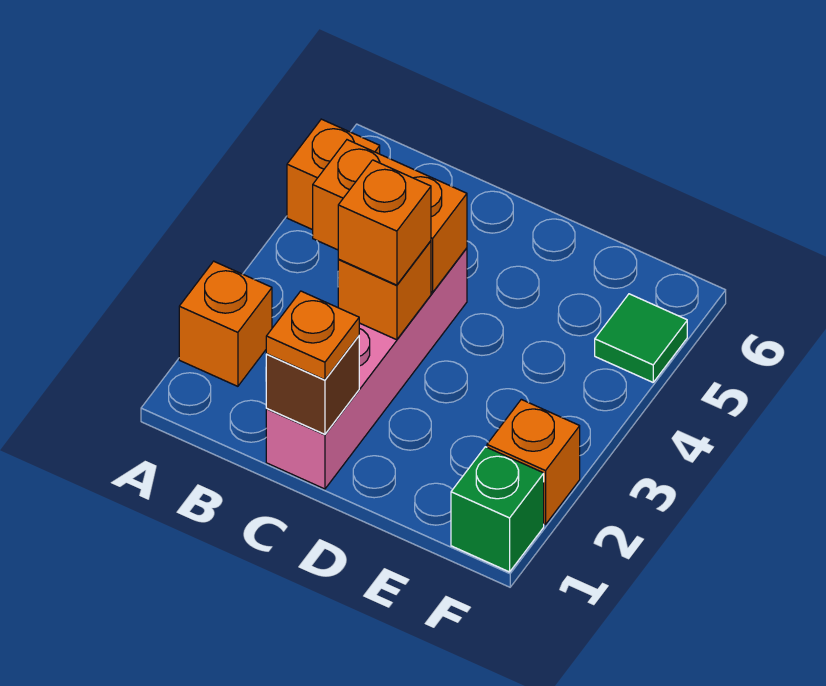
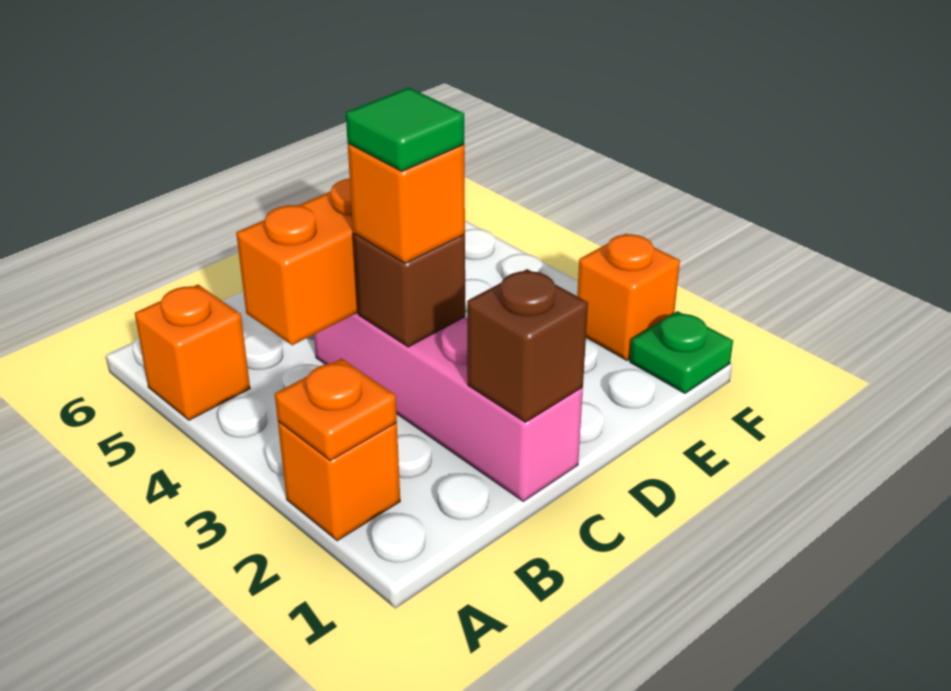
orange plate C1 level 3 -> orange plate A2 level 2
orange brick C3 level 2 -> brown brick C3 level 2
green brick F1 level 1 -> green plate F1 level 1
green tile F5 level 1 -> green tile C3 level 4

